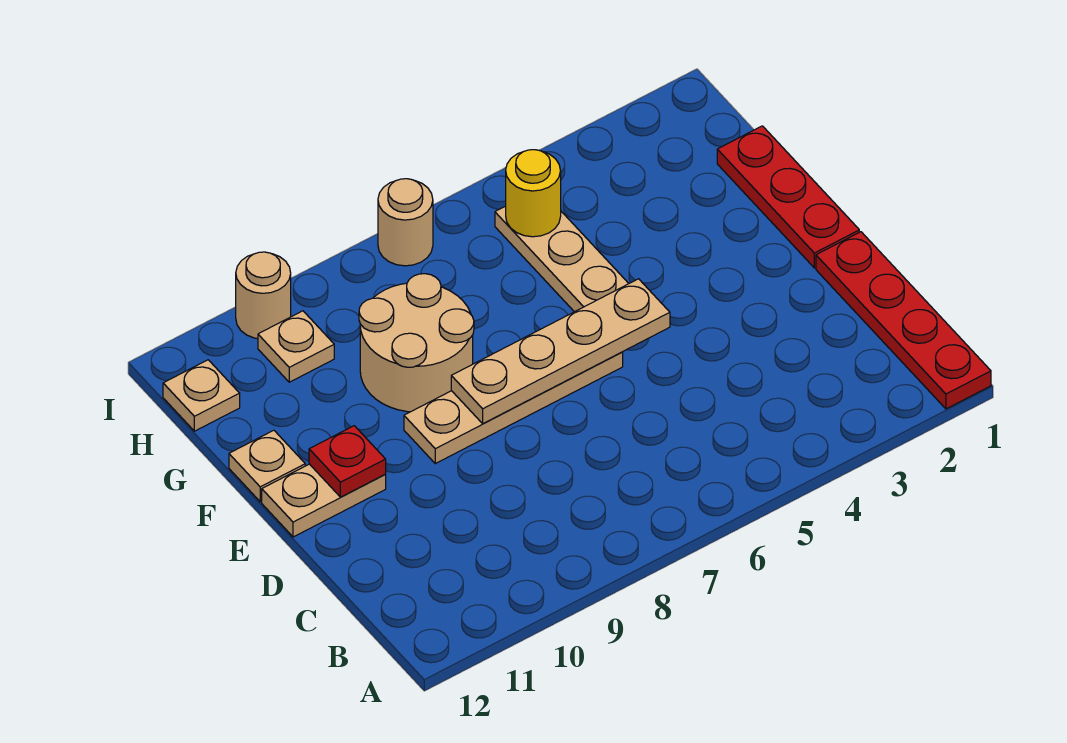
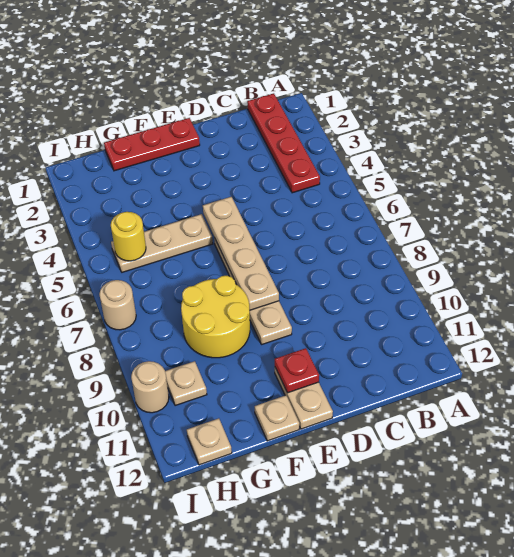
red plate A1:D1 level 1 -> red plate B1:B4 level 1
tan round brick F8:G9 level 1 -> yellow round brick F8:G9 level 1

